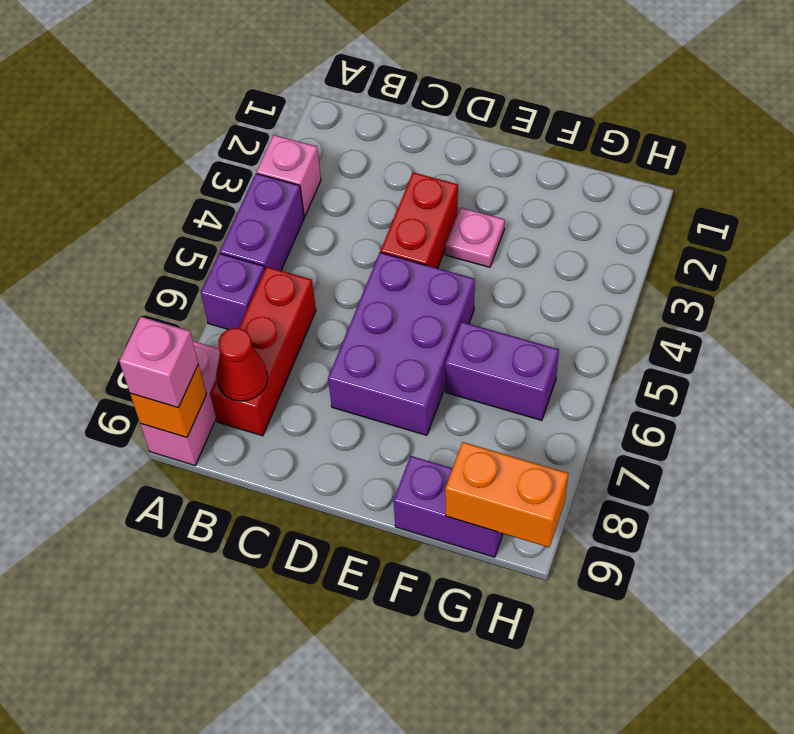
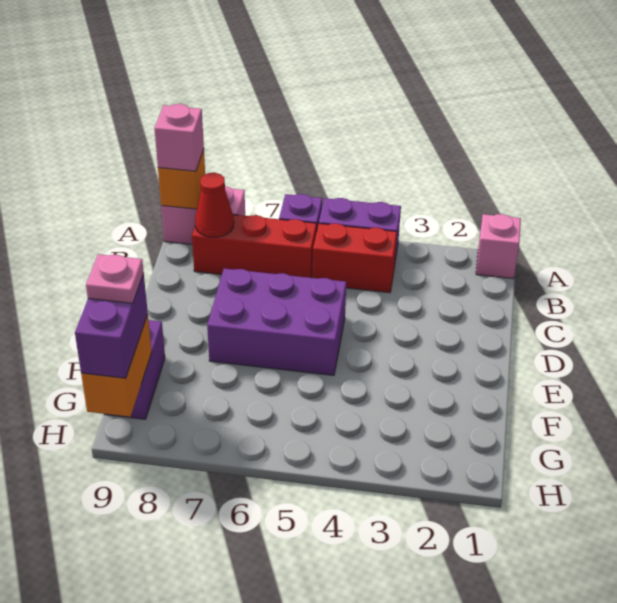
pink brick A3 level 1 -> pink brick A1 level 1
red brick D3:D4 level 1 -> red brick B4:B5 level 1
pink plate E3 level 1 -> pink plate G9 level 4
purple brick F6:G6 level 1 -> purple brick G9:H9 level 3

